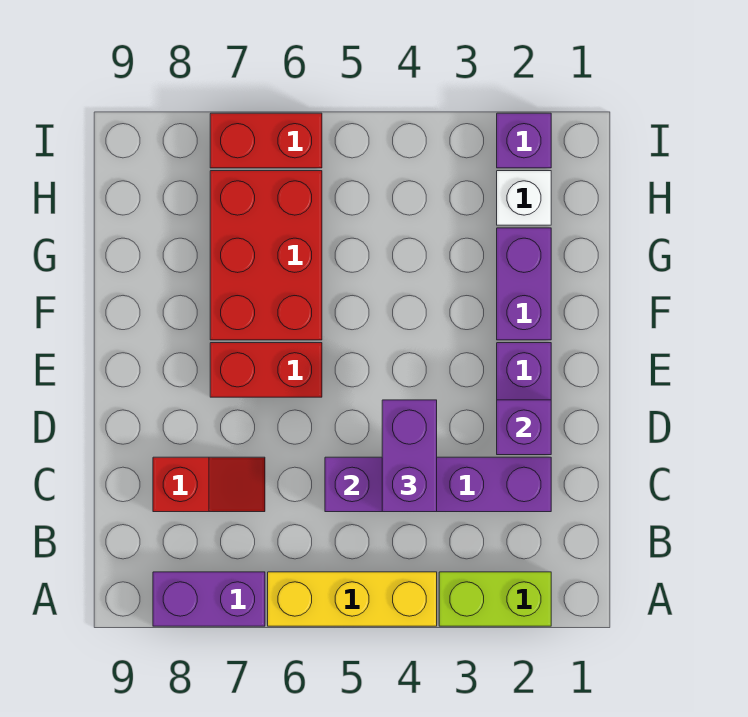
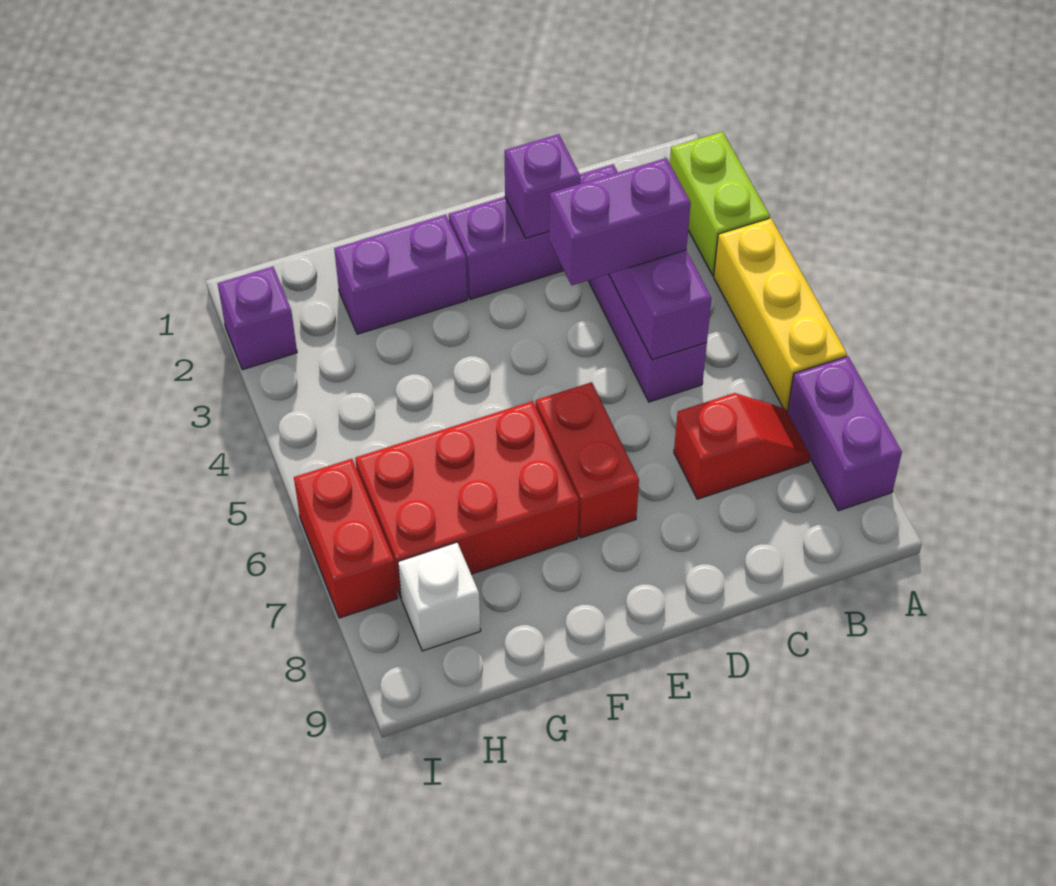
red slope C7:C8 level 1 top 8 -> red slope B7:C7 level 1 top C
white brick H2 level 1 -> white brick H8 level 1

